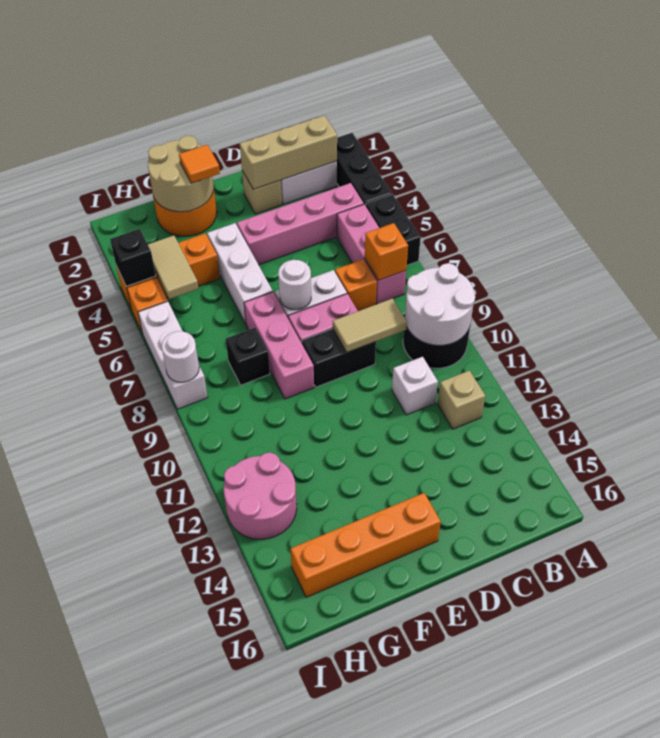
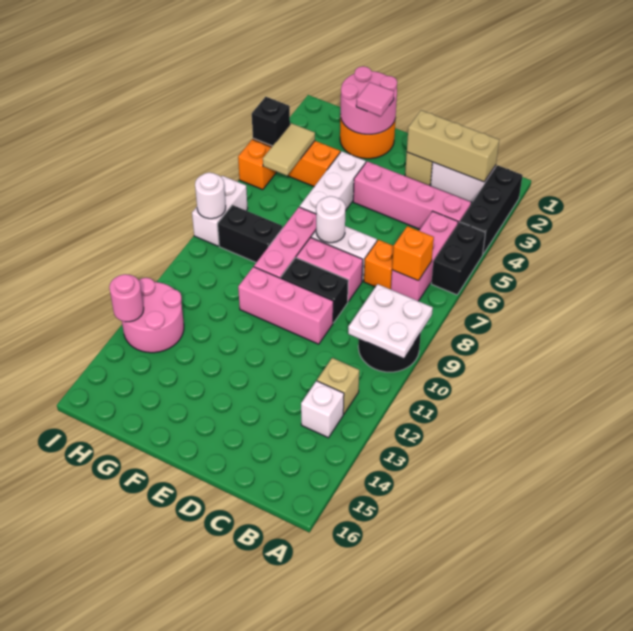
white round brick A9:B10 level 2 -> white plate A9:B10 level 2
tan tile C9:D9 level 2 -> none
white brick C11 level 1 -> white brick B13 level 1
none -> pink brick D10:F10 level 1
orange brick E15:H15 level 1 -> none
tan round brick F1:G2 level 2 -> pink round brick F1:G2 level 2
orange tile F2 level 3 -> pink tile F2 level 3
black brick G8 level 1 -> black brick G8:H8 level 1
white brick I6:I8 level 1 -> white brick I7:I8 level 1
none -> pink round brick I13 level 2

